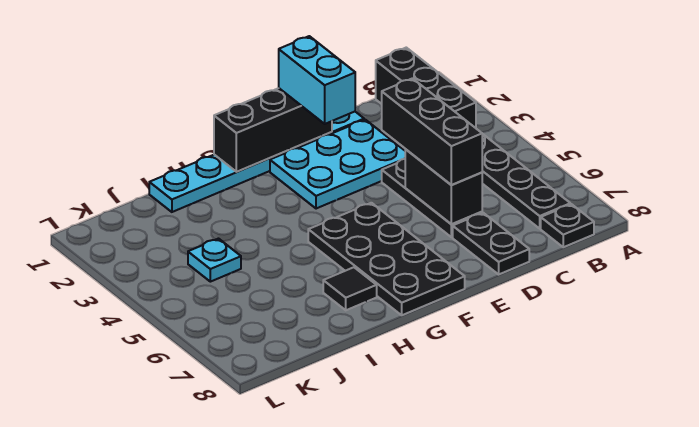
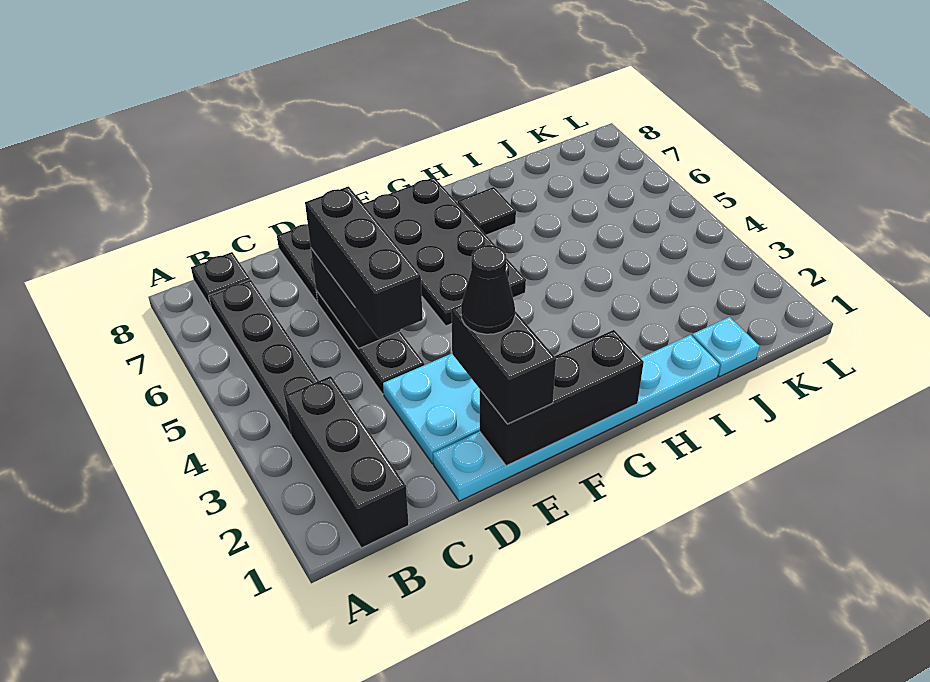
cyan brick E1:E2 level 3 -> black brick E1:E2 level 3
none -> black cone E2 level 4
cyan plate J4 level 1 -> cyan plate J1 level 1

